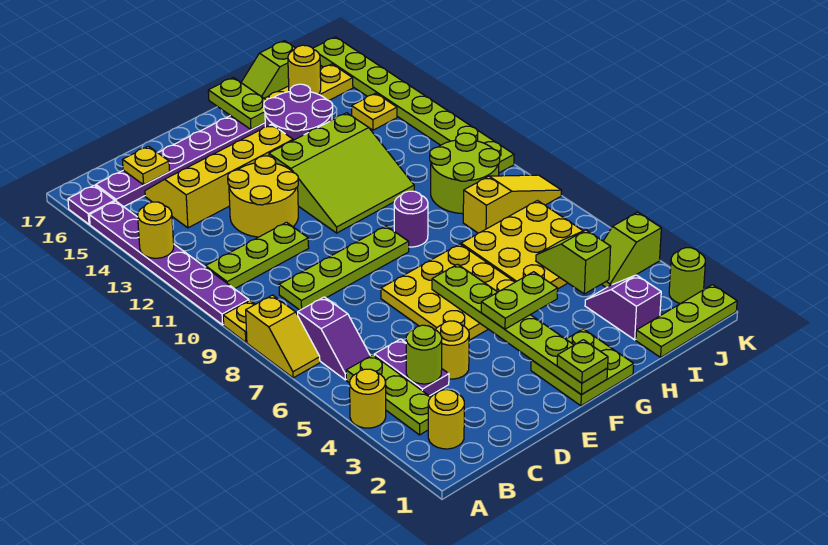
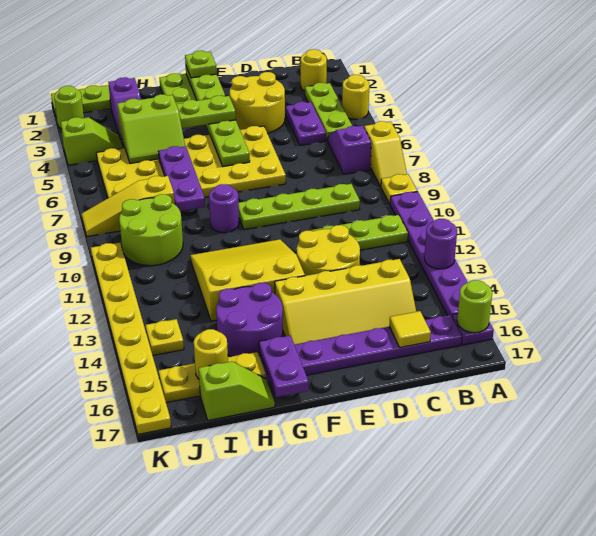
yellow slope A7:A8 level 1 top 8 -> yellow slope A7:A8 level 1 top 7
yellow round brick A13 level 2 -> purple round brick A13 level 2
lime round brick C4 level 2 -> lime round brick A16 level 2
yellow plate C16 level 2 -> yellow tile C16 level 2
yellow round brick D4 level 1 -> yellow round brick D3:E4 level 1
lime slope F11:H13 level 1 top 13 -> yellow slope F11:H13 level 1 top 13
lime plate G16:G17 level 2 -> purple plate G16:G17 level 2
none -> purple plate H6:H8 level 2
lime slope I4:I5 level 2 top 4 -> lime slope H4:I5 level 2 top 4
lime plate K10:K17 level 1 -> yellow plate K10:K17 level 1

